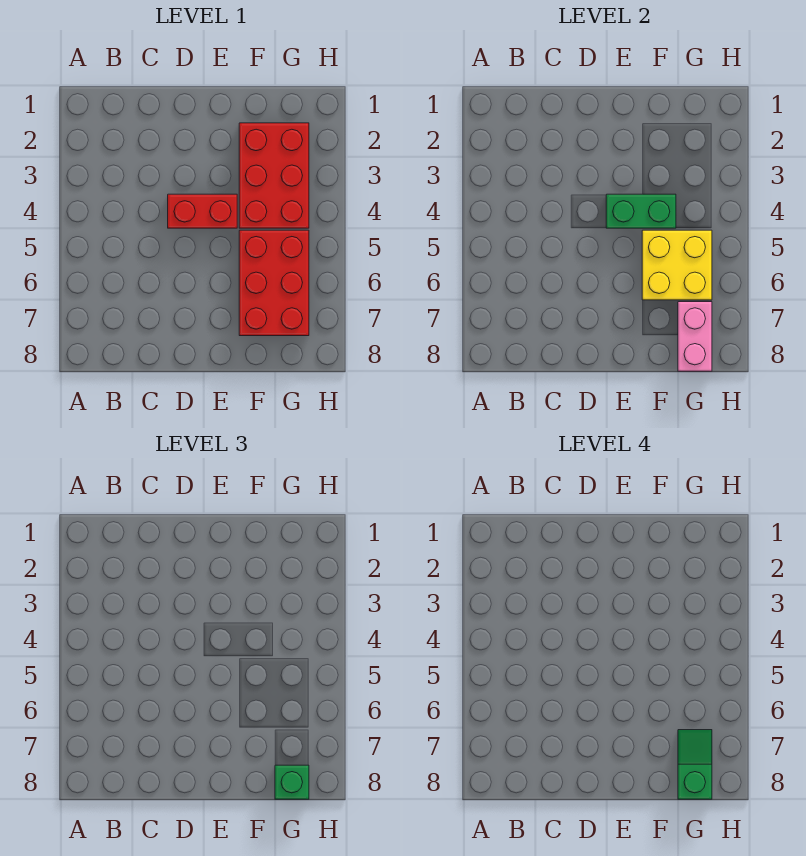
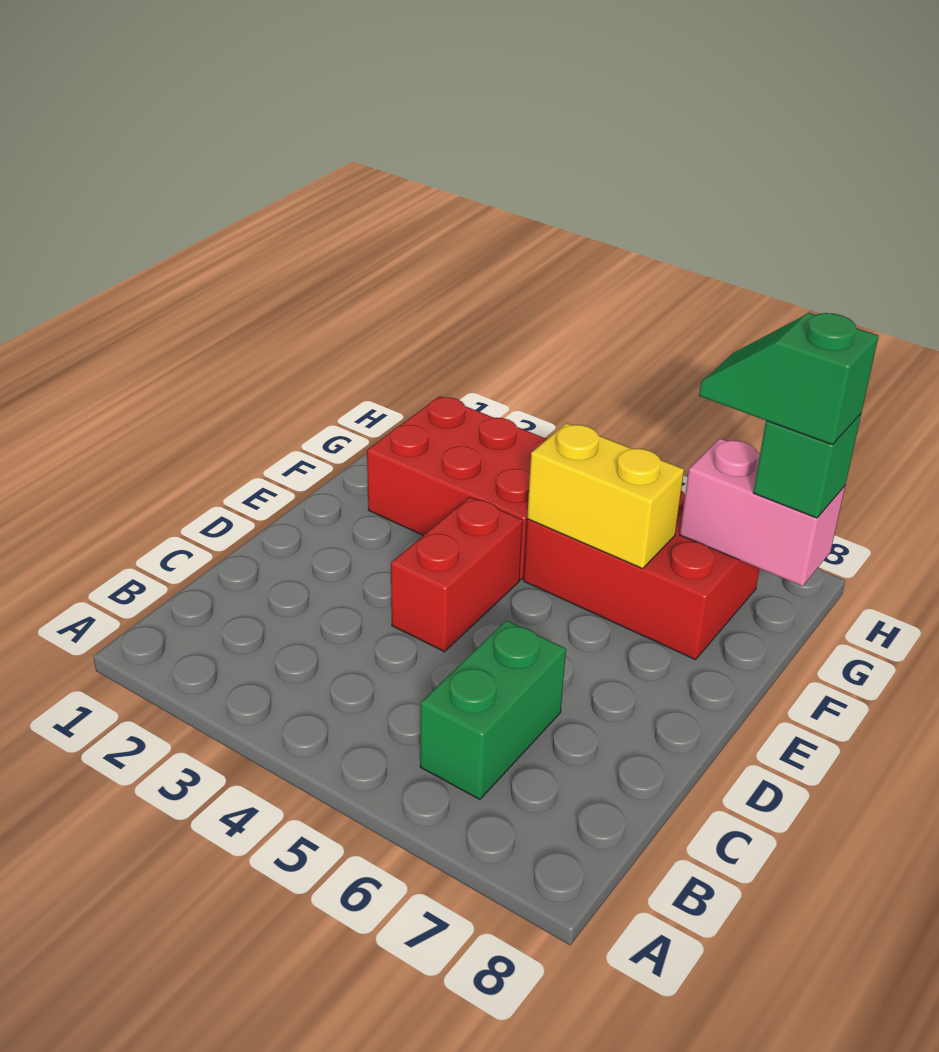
green brick E4:F4 level 2 -> green brick B6:C6 level 1
yellow brick F5:G6 level 2 -> yellow brick F5:F6 level 2

